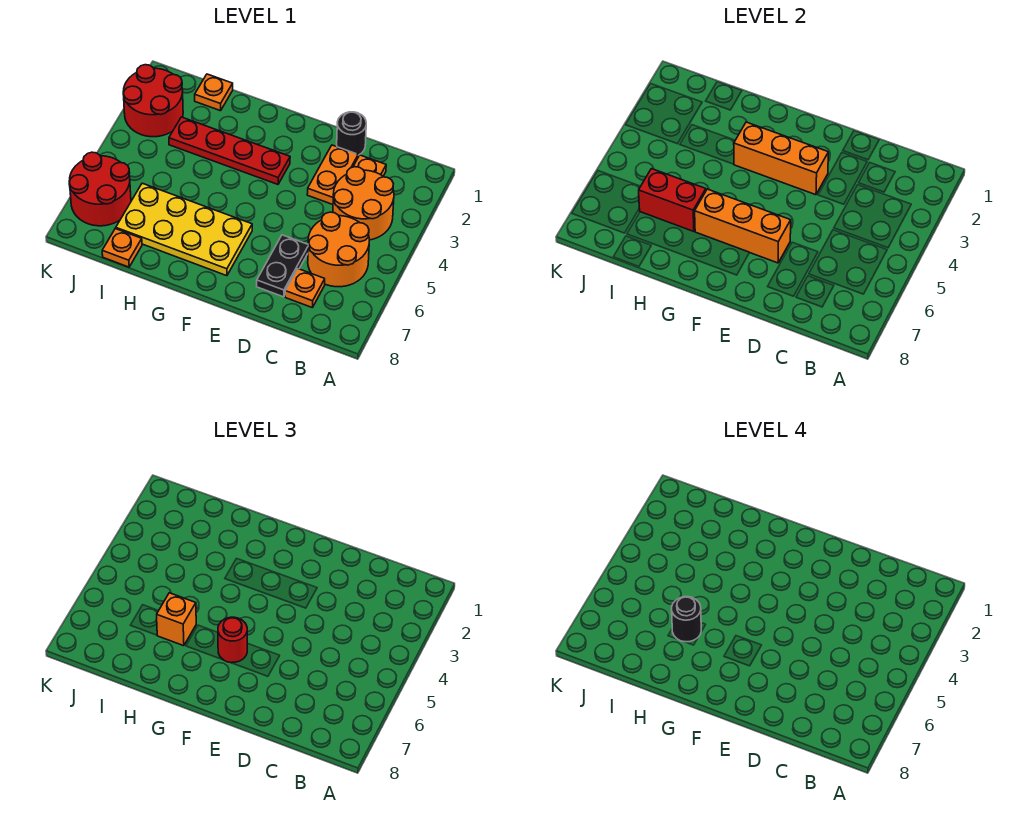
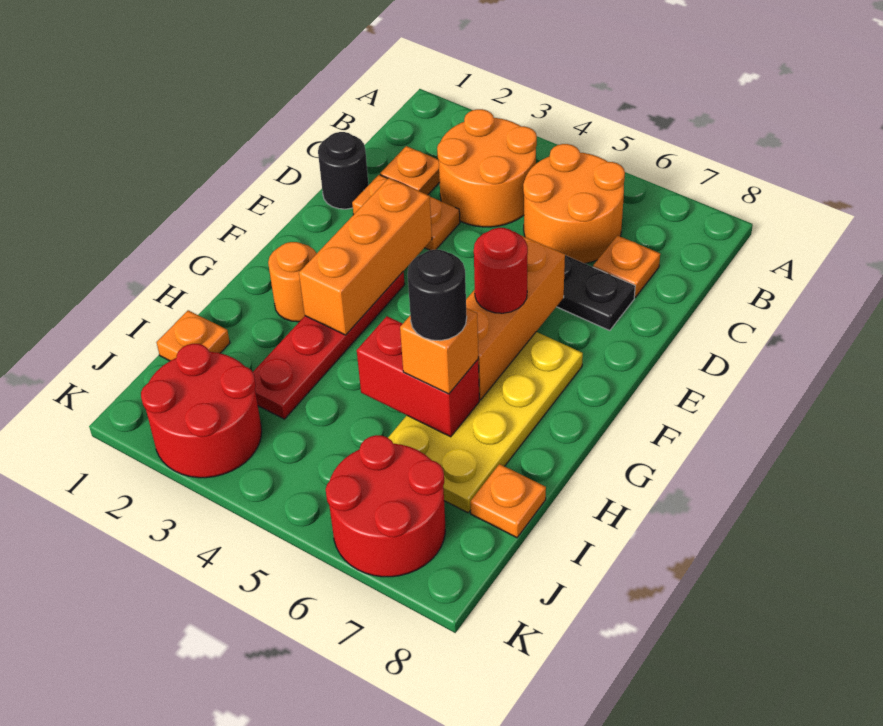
none -> orange round brick G2 level 1
red brick H6:I6 level 2 -> red brick H5:H6 level 2

